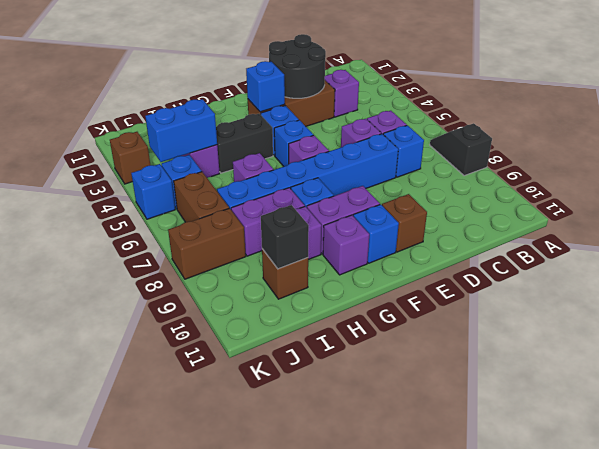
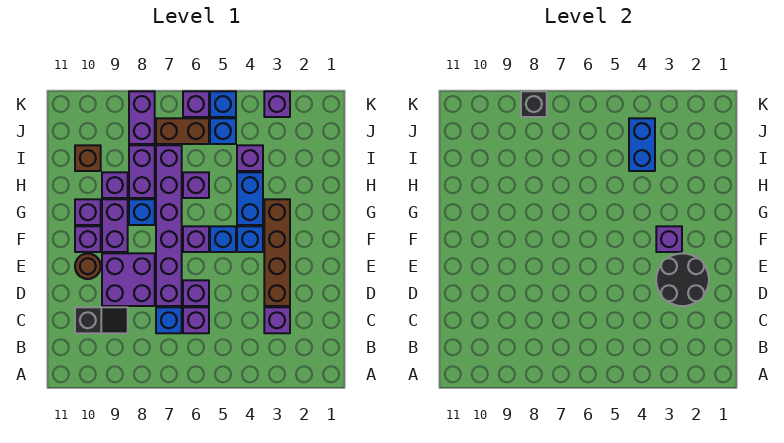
black slope A7:A8 level 1 top 8 -> black slope C9:C10 level 1 top 10
brown brick D3:F3 level 1 -> brown brick D3:G3 level 1
blue brick D7:I7 level 1 -> purple brick D7:I7 level 1
none -> purple brick D8:E9 level 1
brown brick E10 level 1 -> brown round brick E10 level 1
blue brick F3 level 2 -> purple brick F3 level 2
blue brick F10 level 1 -> purple brick F10 level 1
black brick G4:H4 level 1 -> blue brick G4:H4 level 1
black brick I10 level 2 -> black brick K8 level 2
brown brick J8:K8 level 1 -> purple brick J8:K8 level 1
brown brick K3 level 1 -> purple brick K3 level 1
none -> purple brick K6 level 1

